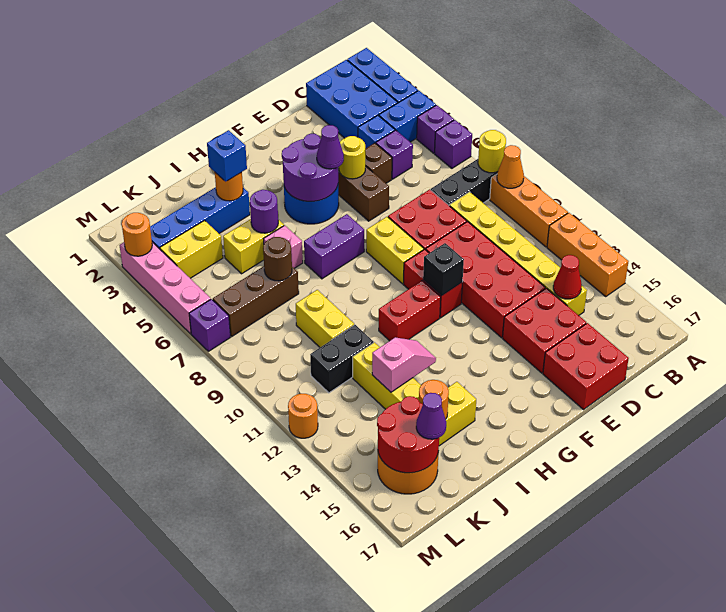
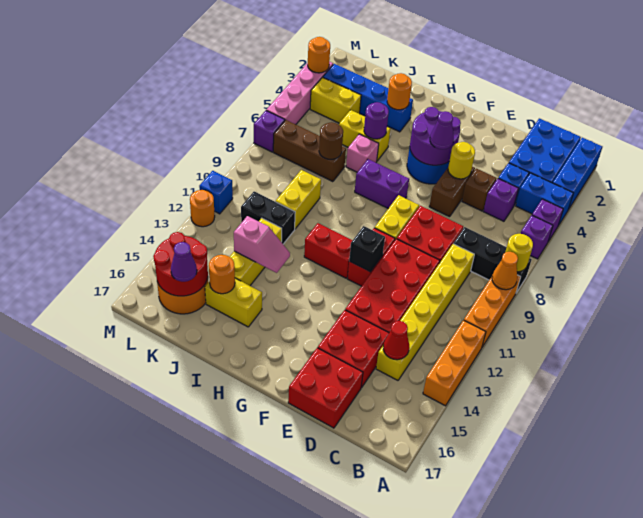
blue brick I3 level 3 -> blue brick M11 level 1

